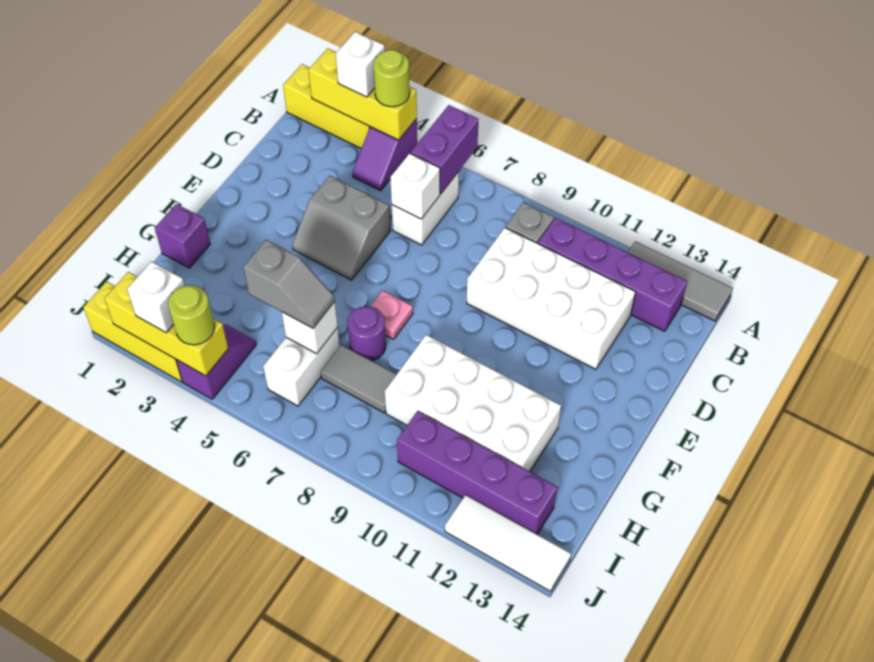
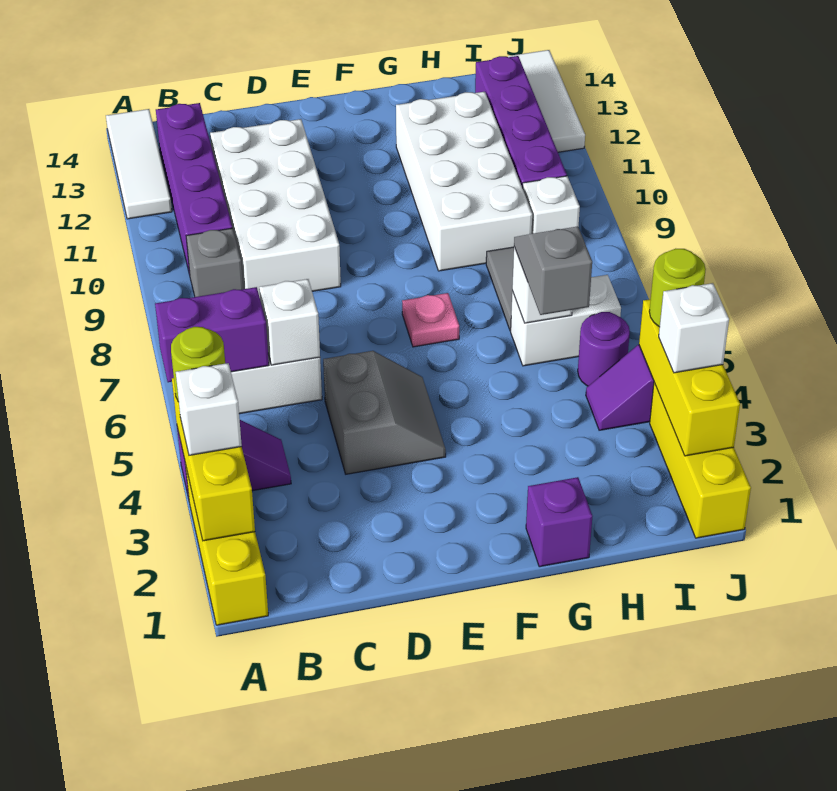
grey tile A12:A14 level 1 -> white tile A12:A14 level 1
purple round brick G7 level 1 -> purple round brick I5 level 1
none -> white brick I9 level 1

